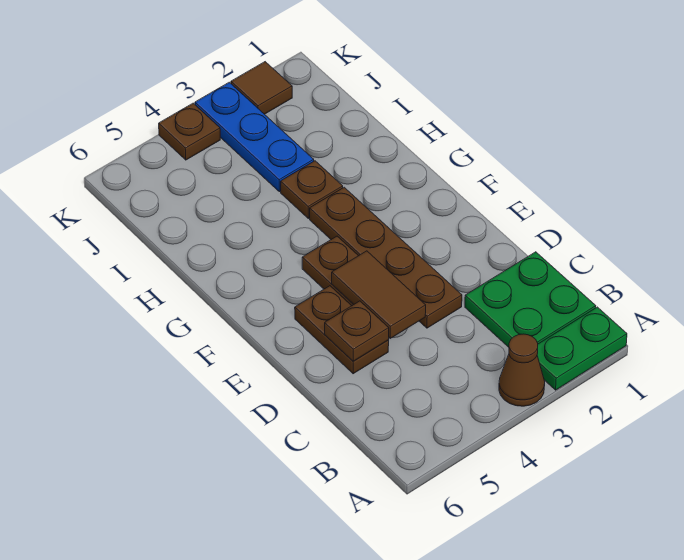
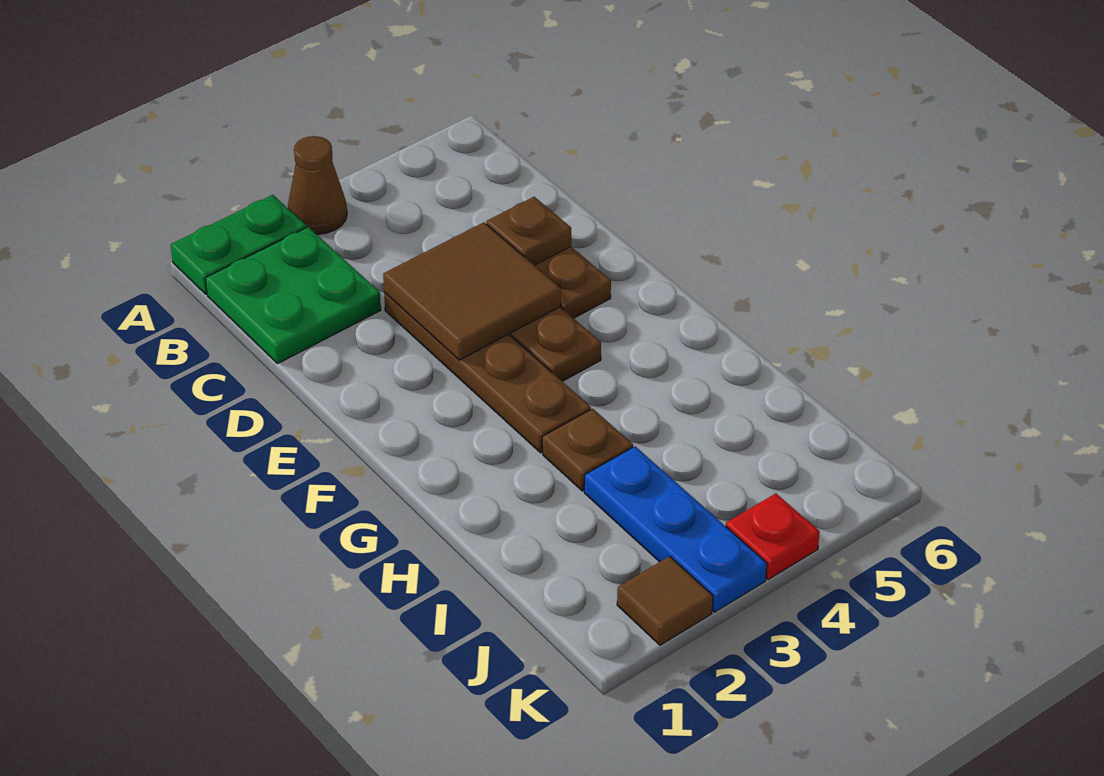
brown tile D4:E4 level 2 -> brown tile D3:E4 level 2
brown plate K4 level 1 -> red plate K4 level 1

